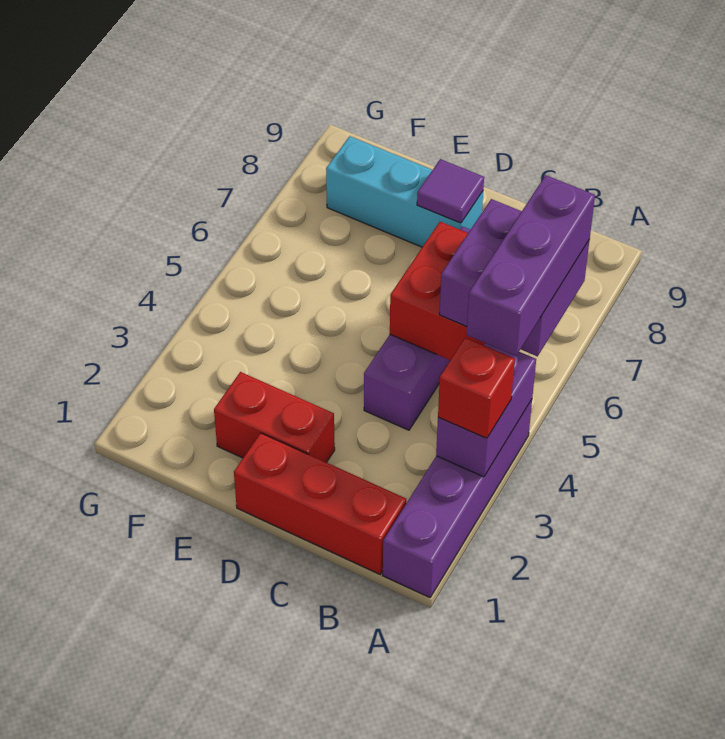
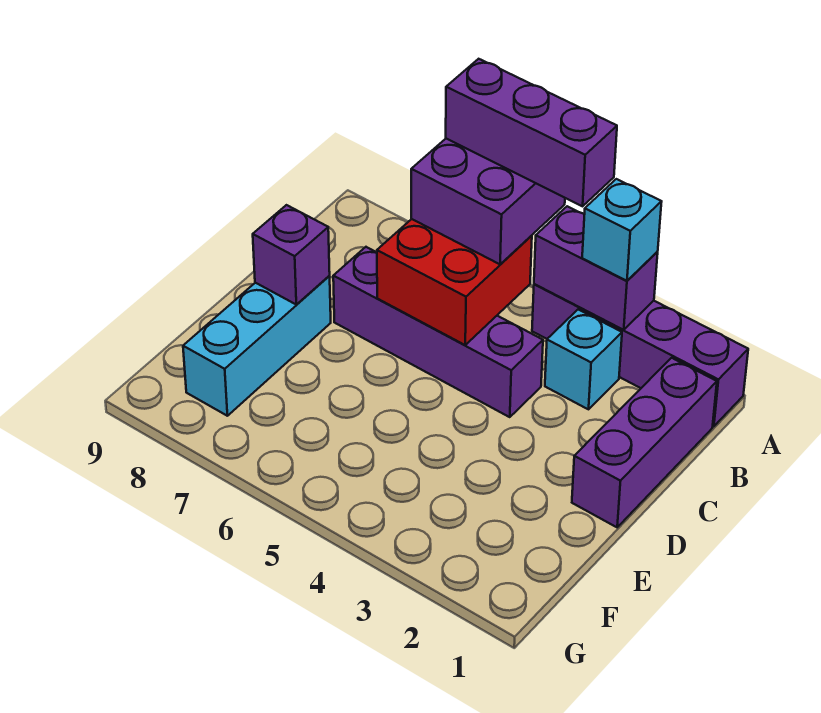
red brick A3 level 3 -> cyan brick A3 level 3
red brick B1:D1 level 1 -> purple brick B1:D1 level 1
none -> cyan brick B3 level 1
red brick D2:E2 level 1 -> none
purple tile D8 level 2 -> purple brick D8 level 2

